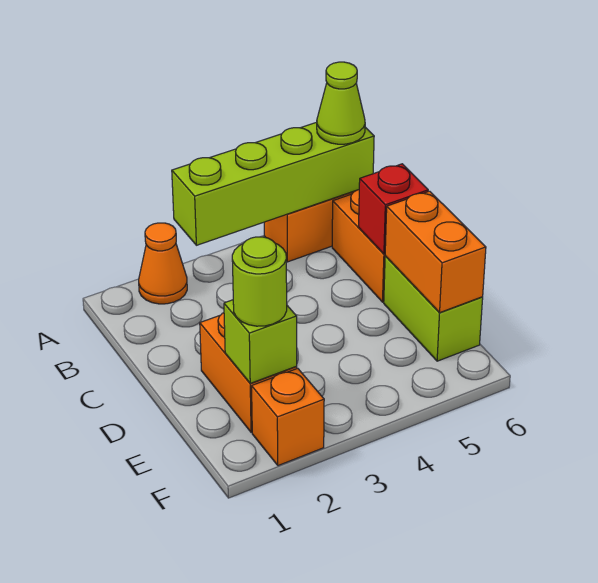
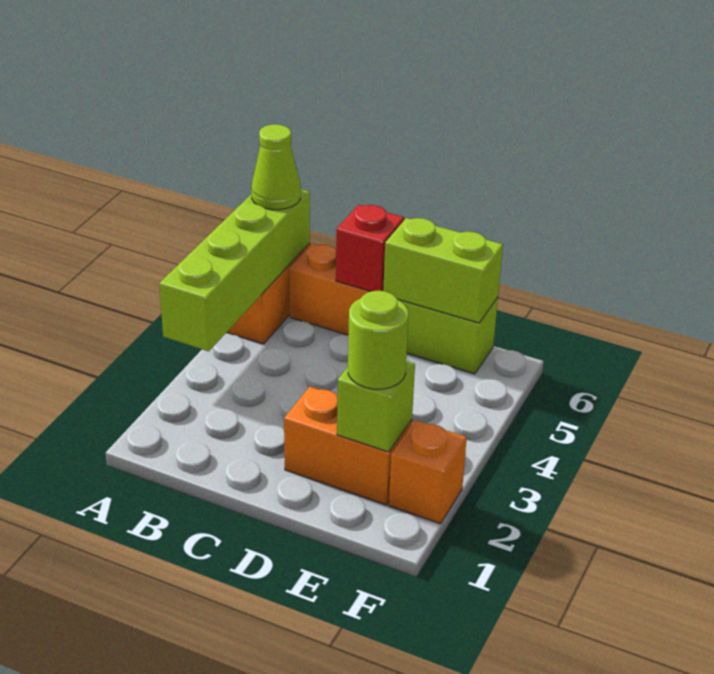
orange cone A2 level 1 -> none
orange brick D6:E6 level 2 -> lime brick D6:E6 level 2

